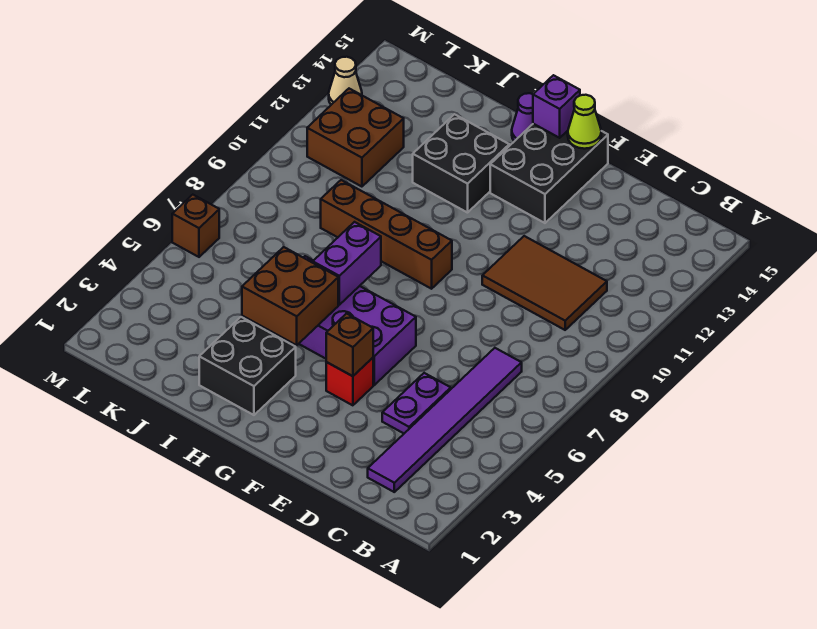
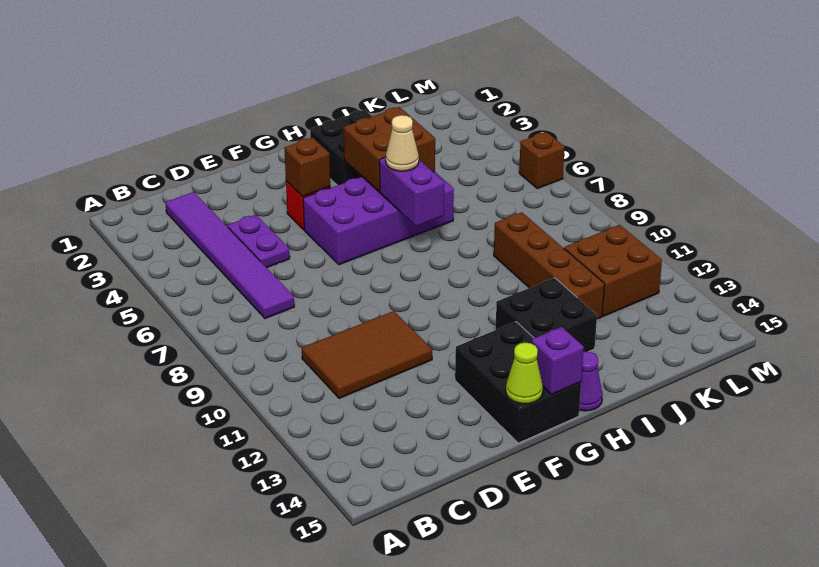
brown brick G9:J9 level 1 -> brown brick J9:J12 level 1
tan cone M13 level 1 -> tan cone H6 level 3

